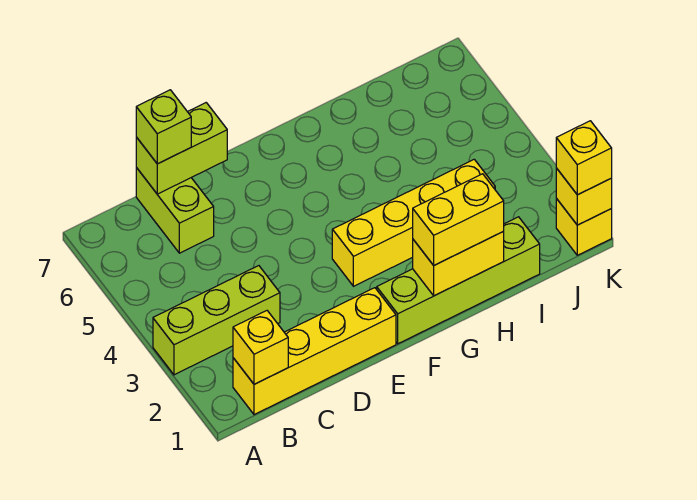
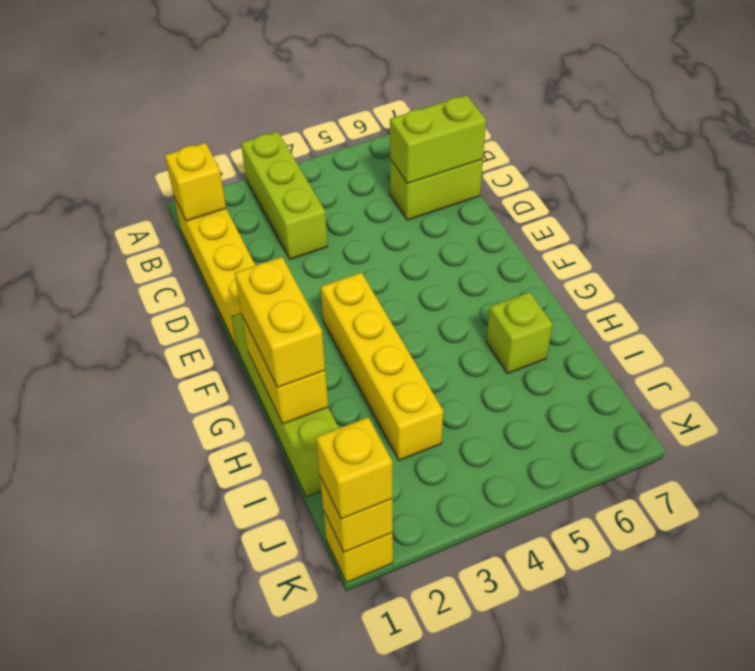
lime brick C7:D7 level 2 -> lime brick C6:C7 level 2
lime brick C7 level 3 -> lime brick H6 level 1

